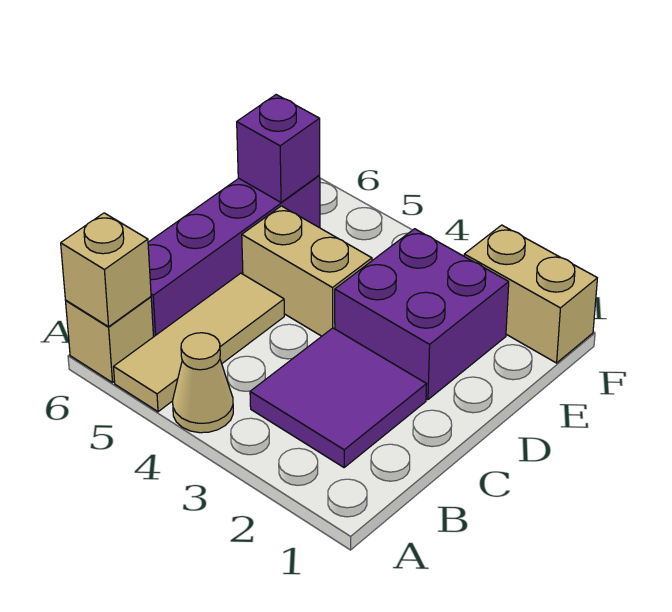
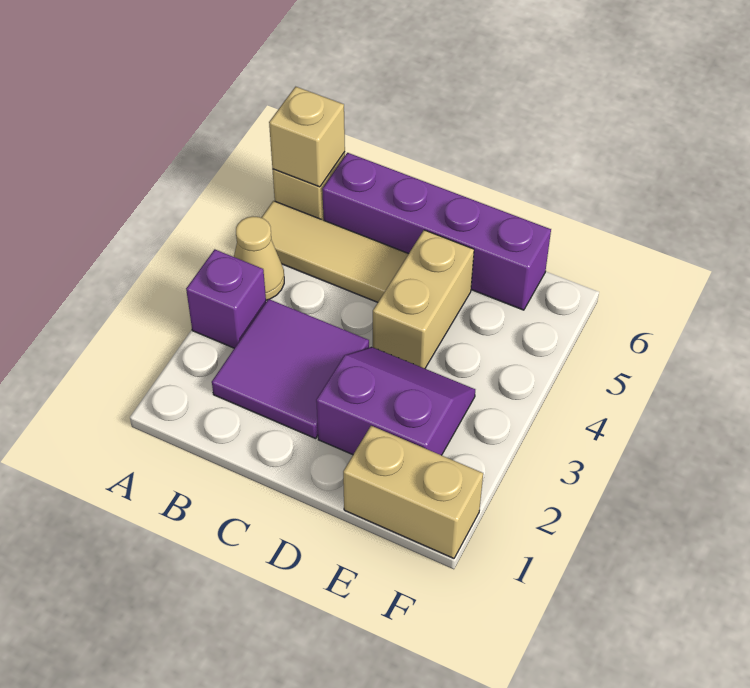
purple brick D2:E3 level 1 -> purple slope D2:E3 level 1 top 2
purple brick E6 level 2 -> purple brick A3 level 1
tan brick F1:F2 level 1 -> tan brick E1:F1 level 1

